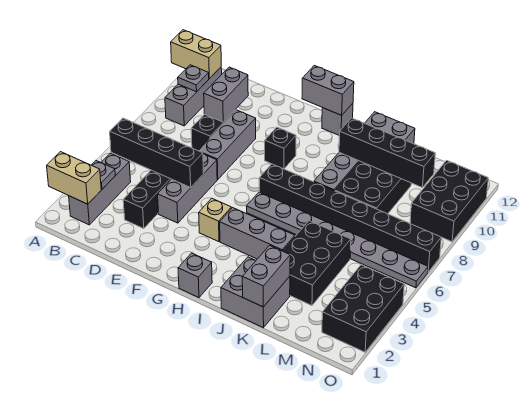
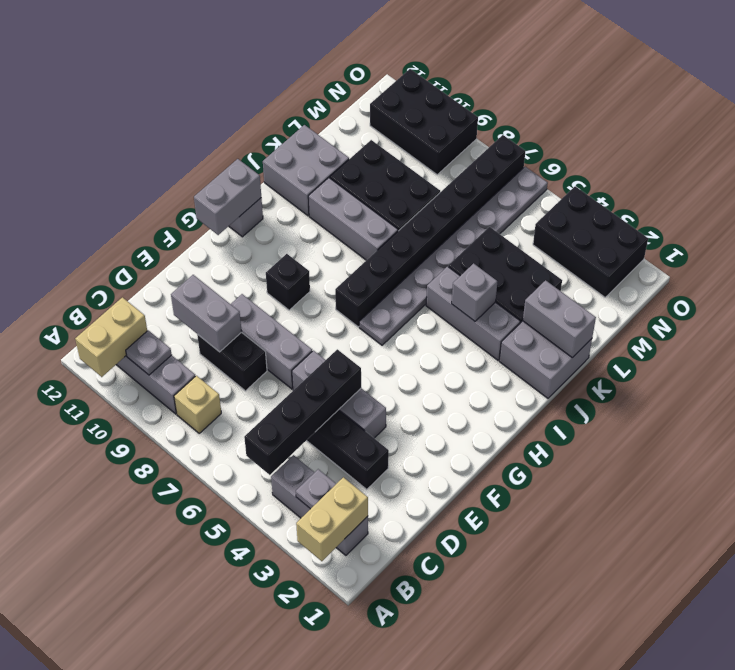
tan brick G4 level 1 -> tan brick B8 level 1
grey brick H1 level 1 -> grey brick J4 level 2
grey brick H4:J4 level 1 -> grey brick J3:J5 level 1
black brick J10:M10 level 2 -> none

